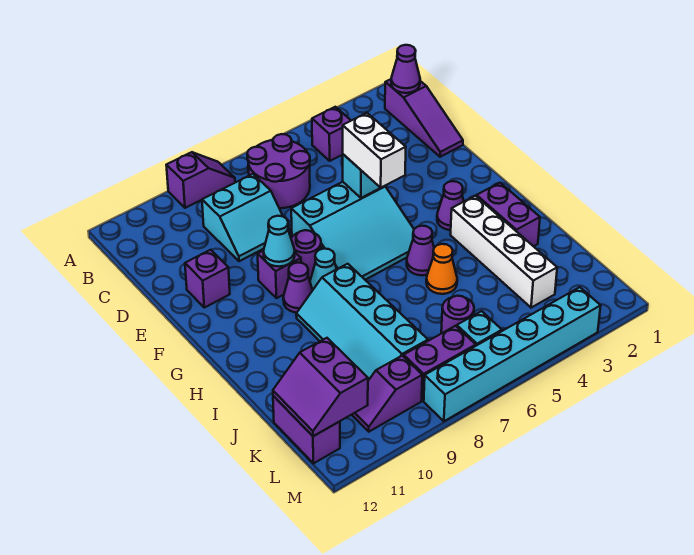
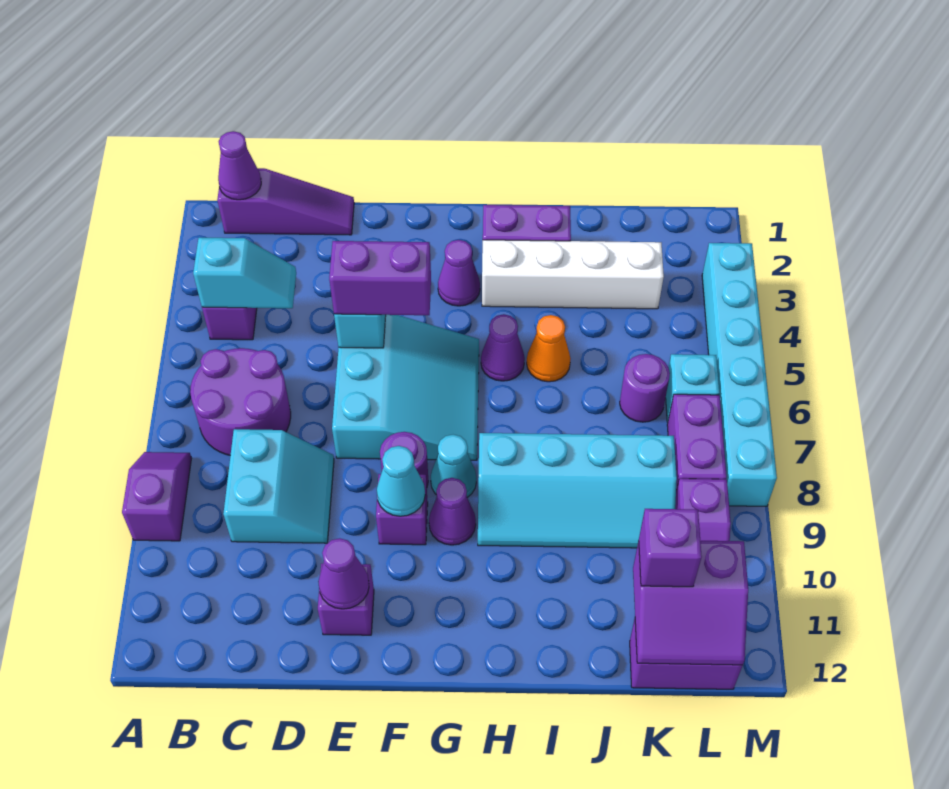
none -> cyan slope B4:C4 level 2 top B
white brick E5:F5 level 3 -> purple brick E5:F5 level 3
none -> purple cone E11 level 2
none -> purple brick K11 level 3

